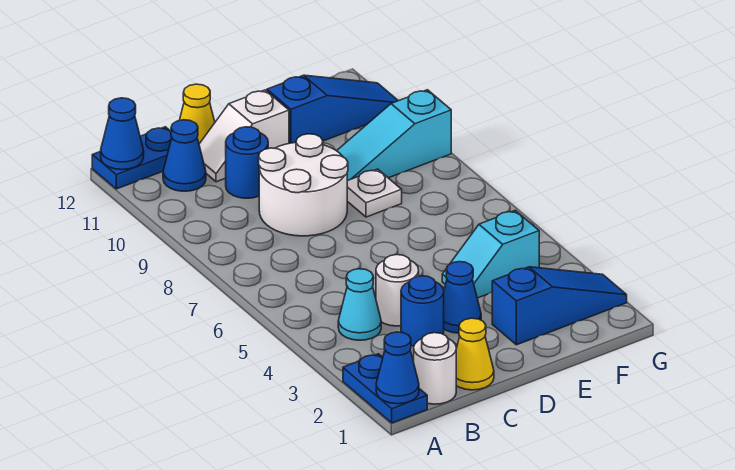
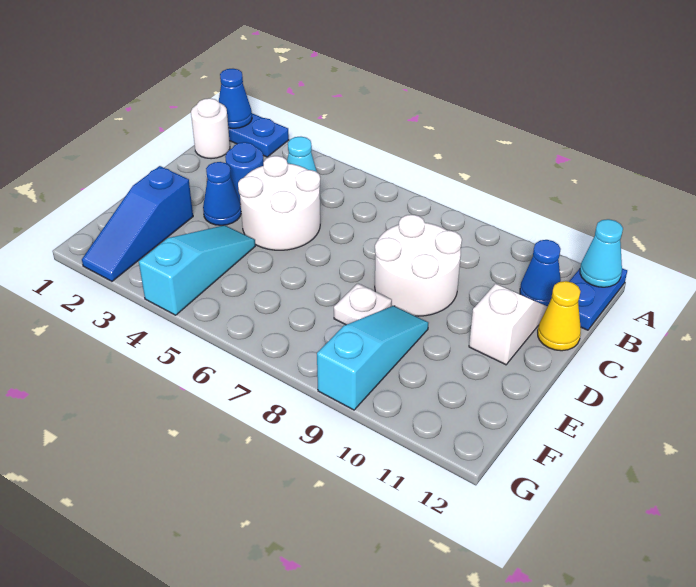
blue cone A12 level 2 -> cyan cone A12 level 2
yellow cone C1 level 1 -> none
white round brick C4 level 1 -> white round brick C4:D5 level 1
blue round brick C10 level 1 -> none
cyan slope E4:F4 level 1 top F -> cyan slope E4:G4 level 1 top G
blue slope E11:G11 level 1 top E -> none

